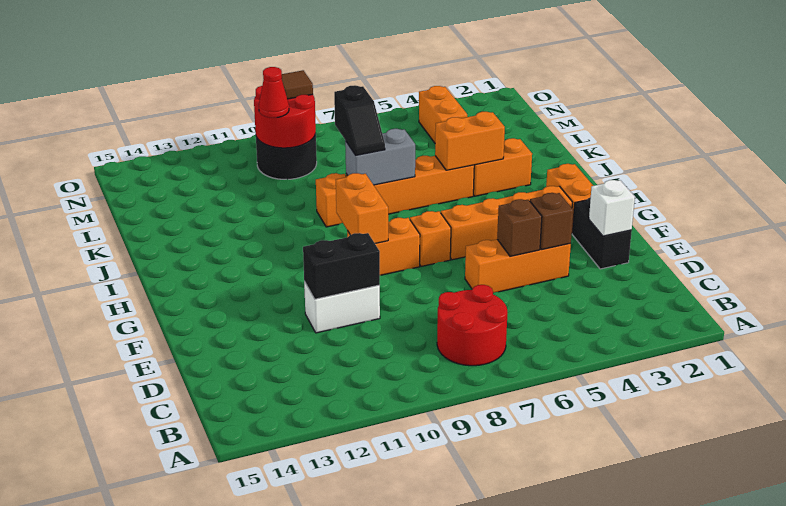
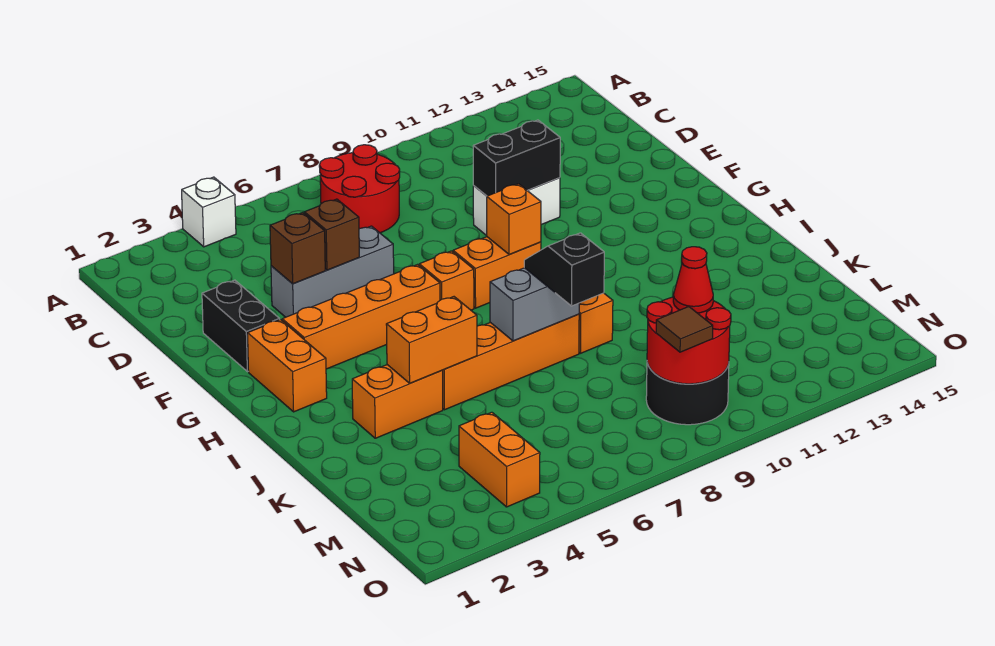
white brick E2 level 2 -> white brick A4 level 1
orange brick E4:E6 level 1 -> grey brick E4:E6 level 1
orange brick G9:H9 level 2 -> orange brick G9 level 2

